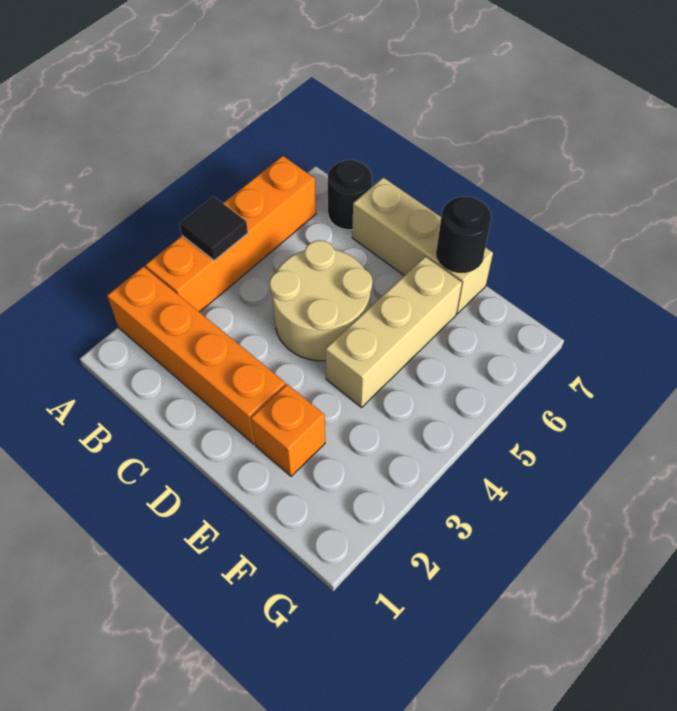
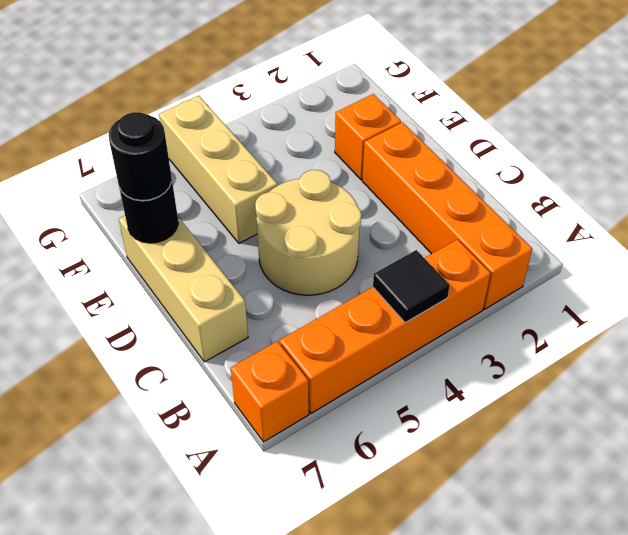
none -> orange brick A7 level 1
black round brick B7 level 1 -> black round brick E7 level 3
tan brick E4:E6 level 1 -> tan brick E5:G5 level 1

